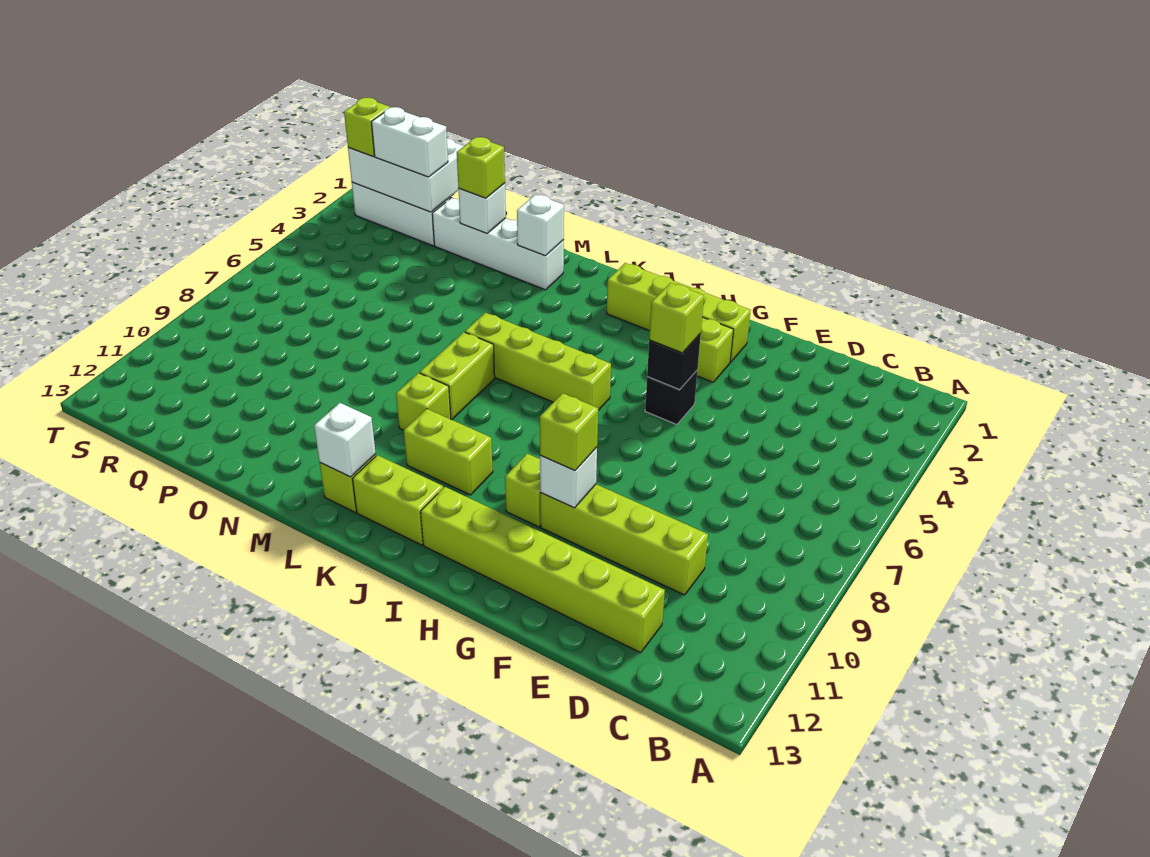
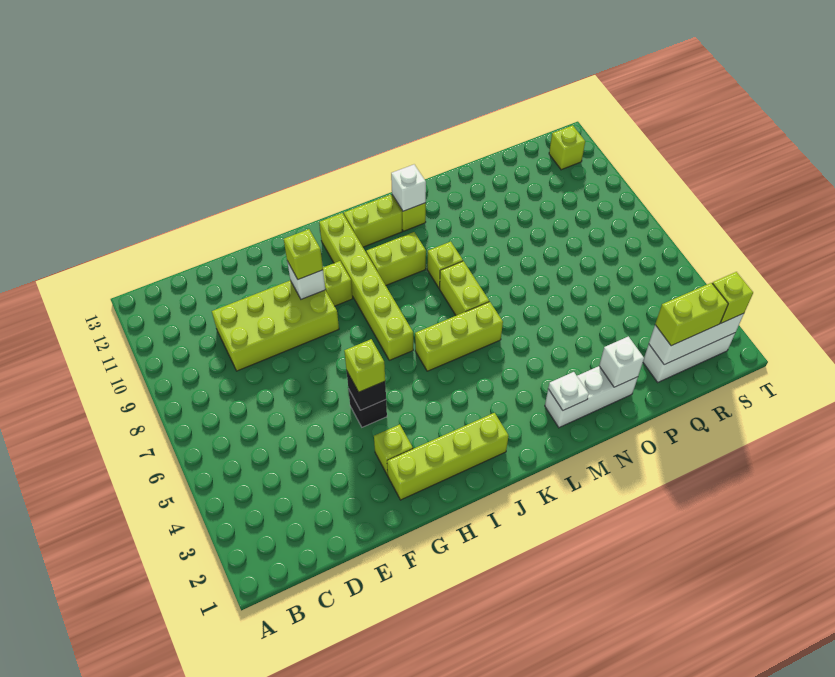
lime brick D10:G10 level 1 -> lime brick D9:G10 level 1
lime brick D12:I12 level 1 -> lime brick I7:I12 level 1
lime brick I6:L6 level 1 -> lime brick J6:L6 level 1
white brick M2:P2 level 1 -> white brick M2:O2 level 1
white brick M2 level 2 -> white plate M2 level 2
lime brick O2 level 3 -> lime brick S12 level 1
white brick Q1:S2 level 2 -> white brick Q2:S2 level 2
white brick Q2:R2 level 3 -> lime brick Q2:R2 level 3

